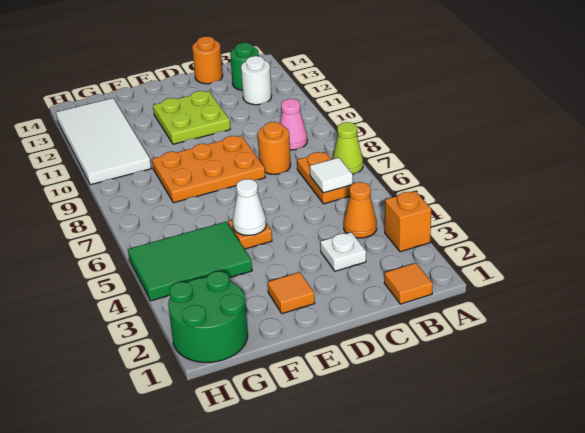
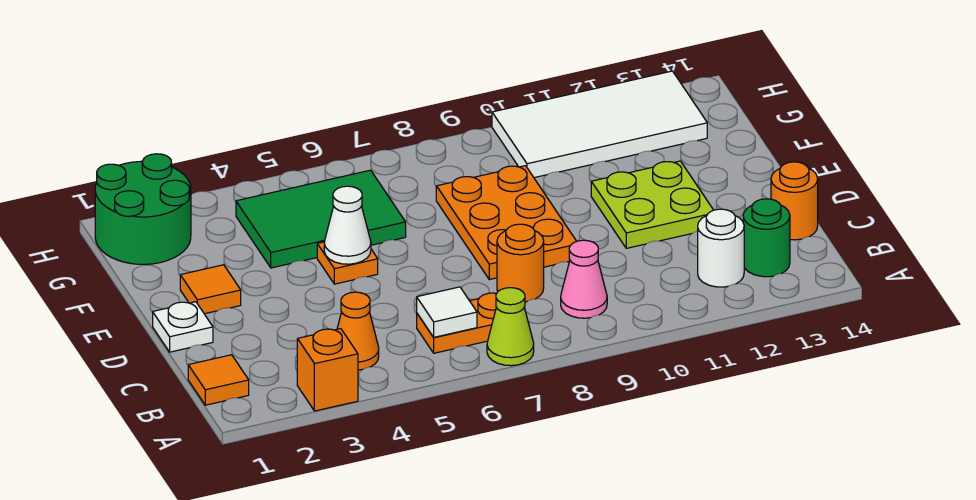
white plate C3 level 1 -> white plate D1 level 1
green tile F4:H5 level 1 -> green tile F4:G6 level 1

